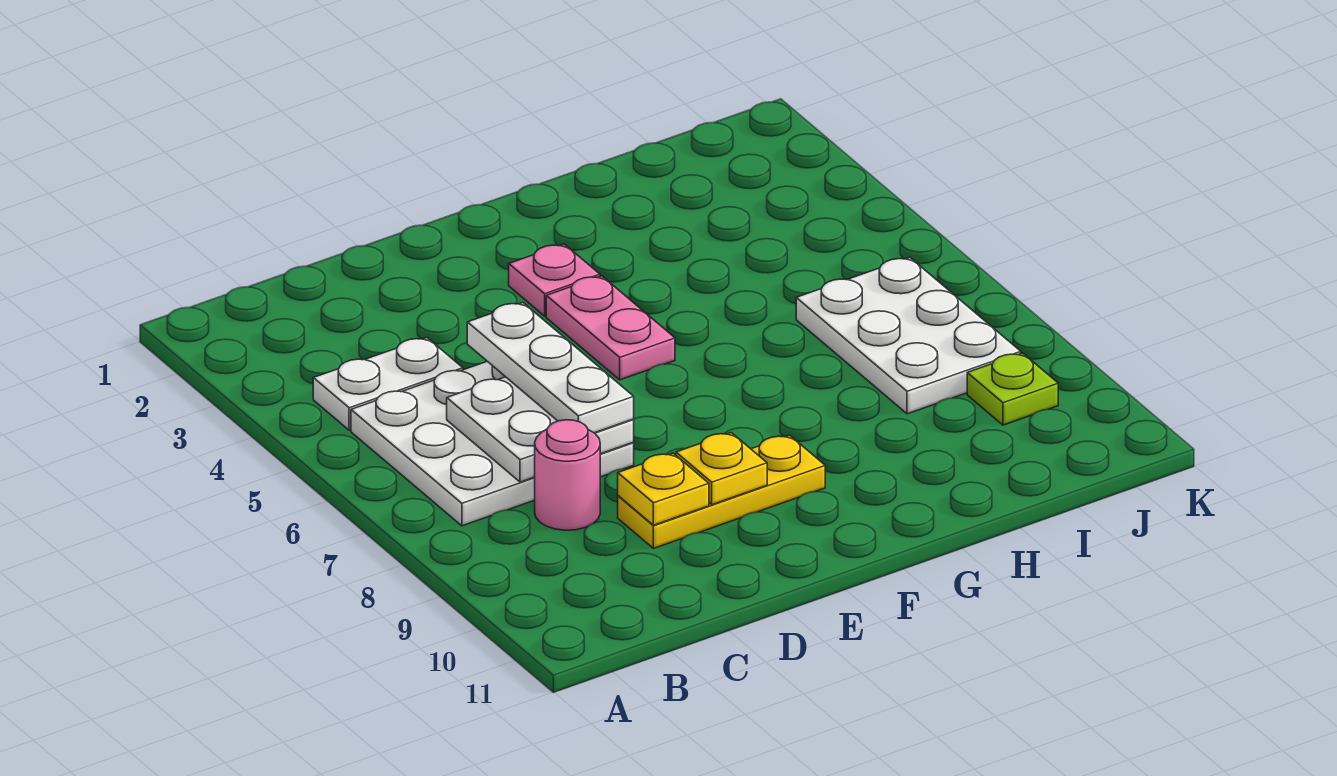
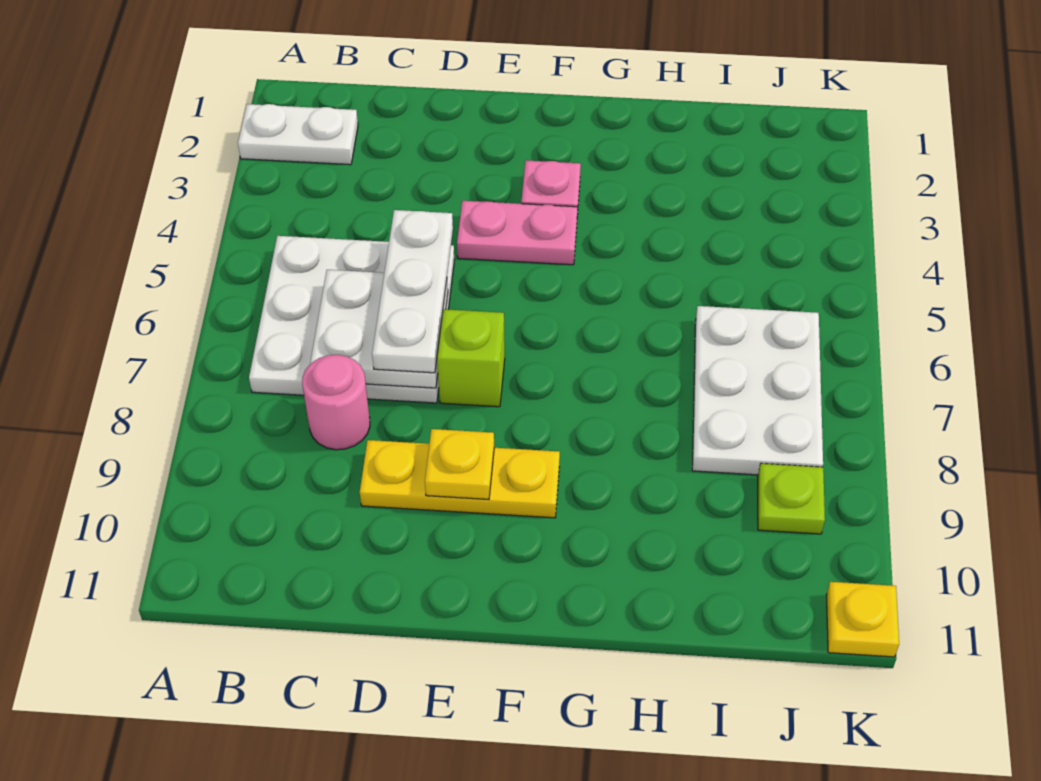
white plate B4:C4 level 1 -> white plate A2:B2 level 1
yellow plate D9 level 2 -> yellow plate K11 level 1
none -> lime brick E7 level 1
pink plate F4:F5 level 1 -> pink plate E4:F4 level 1

